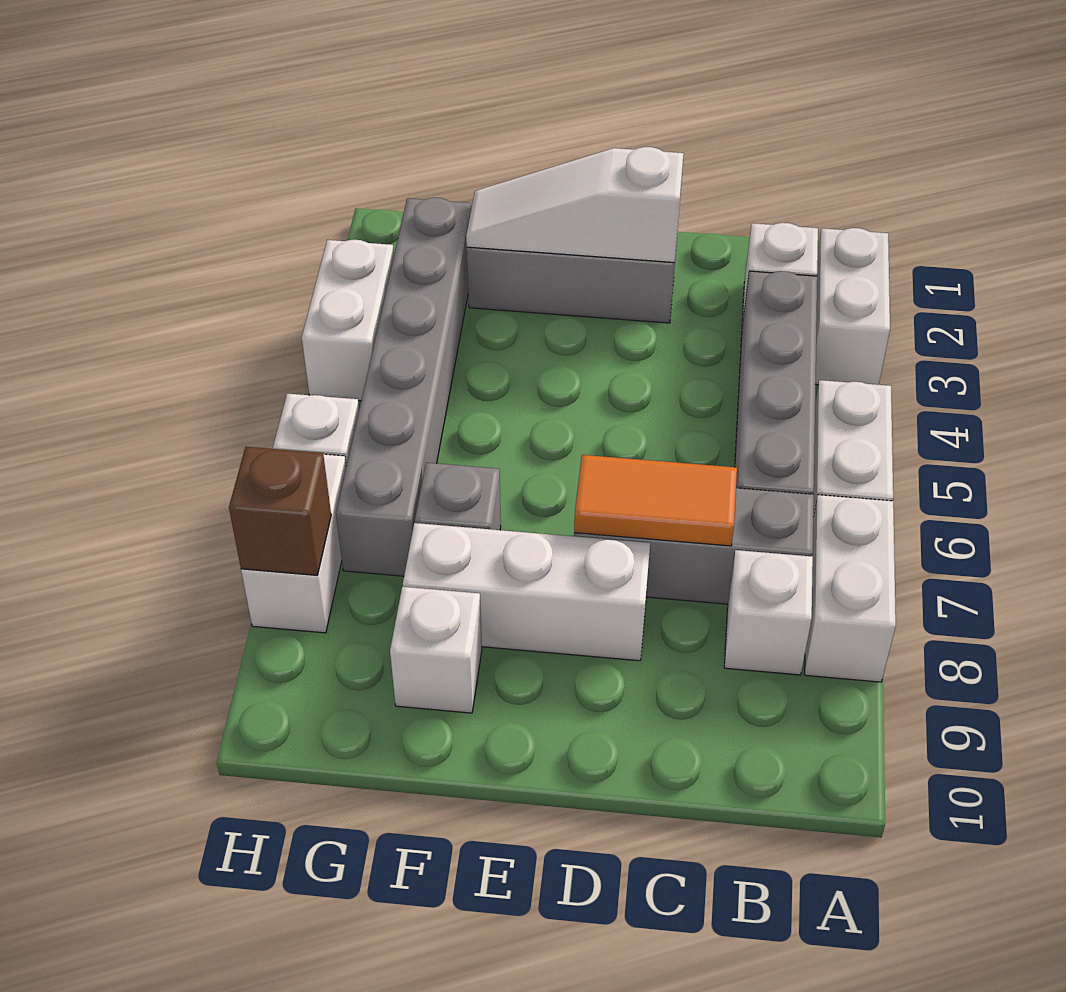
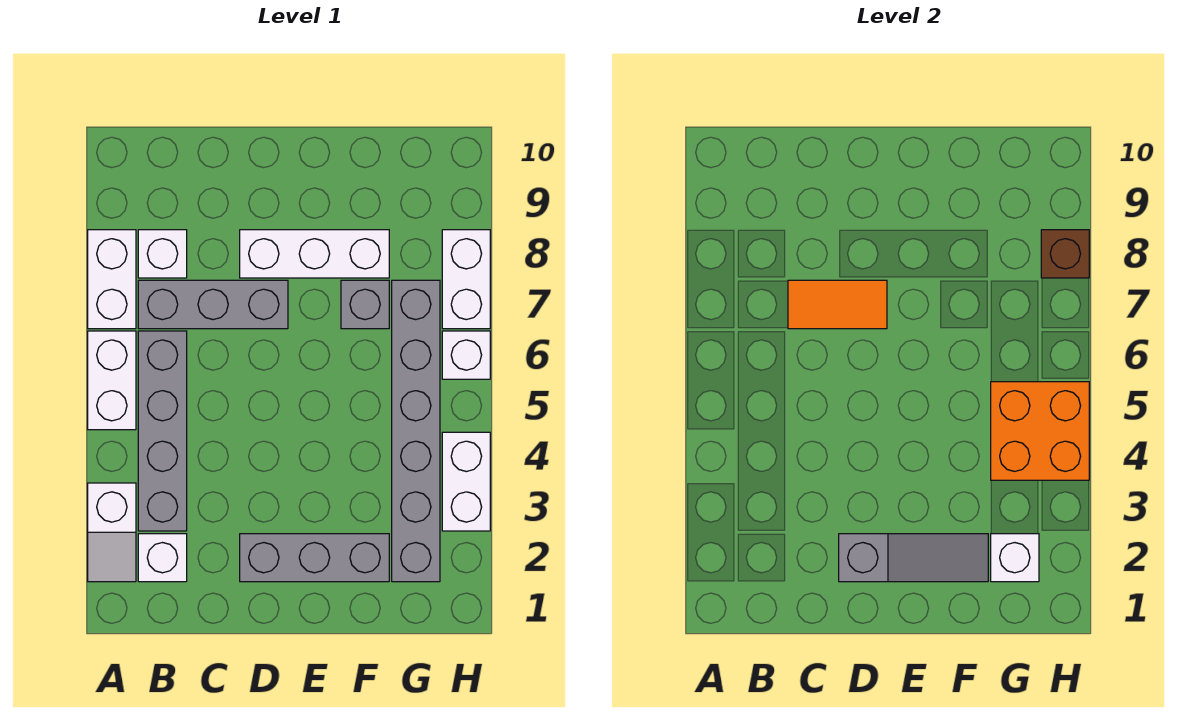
white brick A2:A3 level 1 -> white slope A2:A3 level 1 top 3
white slope D2:F2 level 2 top D -> grey slope D2:F2 level 2 top D
white brick F9 level 1 -> white brick G2 level 2
none -> orange brick G4:H5 level 2

